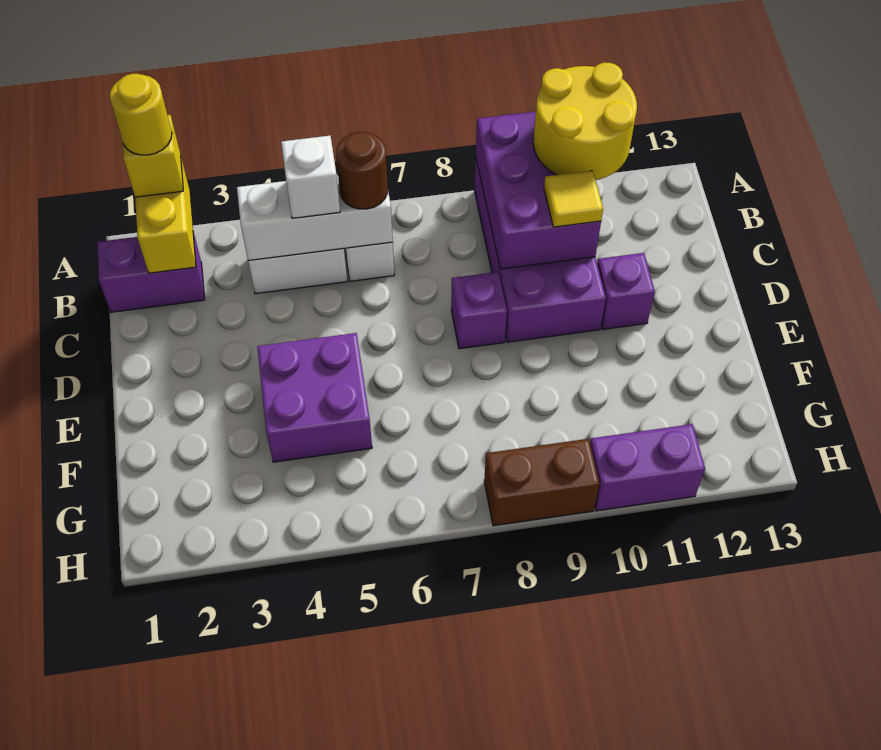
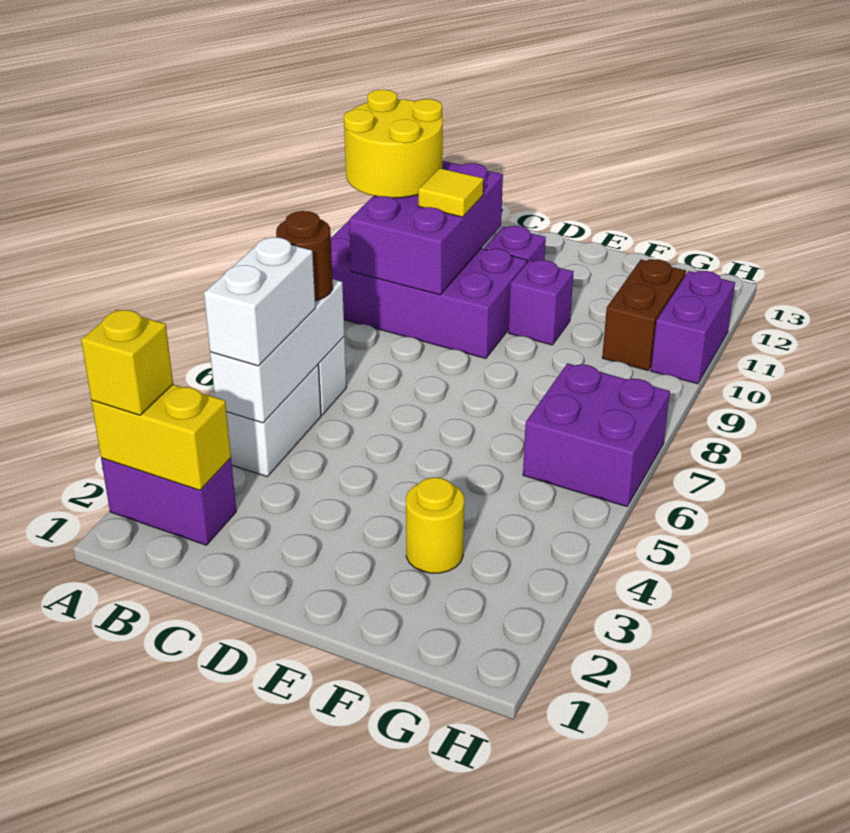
yellow round brick A2 level 4 -> yellow round brick F3 level 1
purple brick A9:C10 level 2 -> purple brick B9:C11 level 2
purple brick B1:B2 level 1 -> purple brick A2:B2 level 1
white brick B5 level 3 -> white brick B4:B5 level 3
purple brick D8 level 1 -> purple brick E10 level 1
purple brick E4:F5 level 1 -> purple brick G6:H7 level 1
brown brick H8:H9 level 1 -> brown brick G10:G11 level 1

